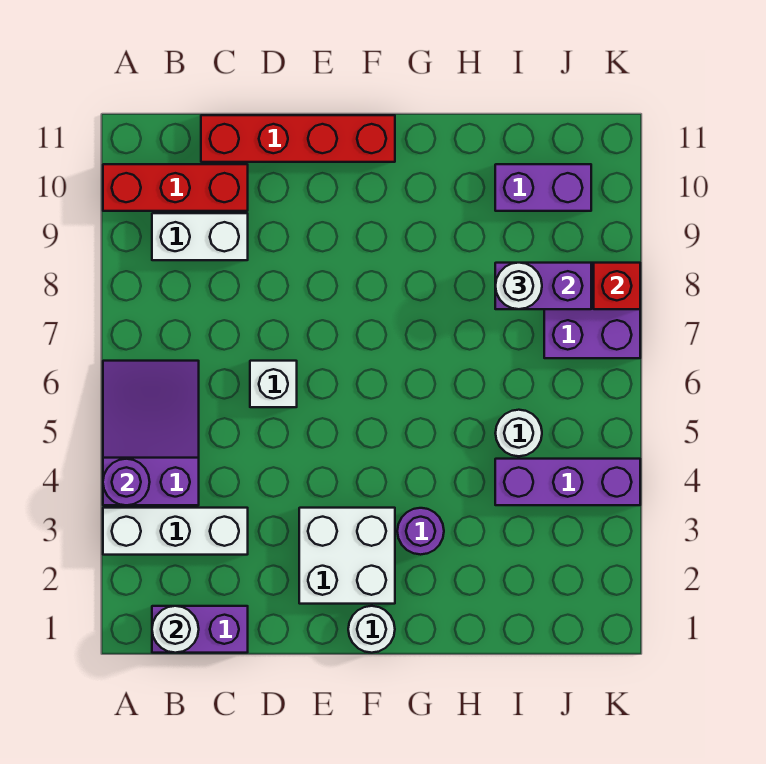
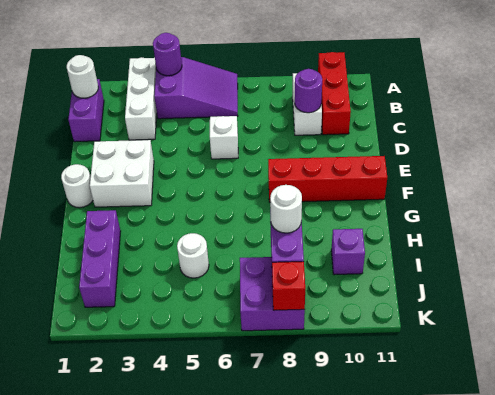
red brick C11:F11 level 1 -> red brick F8:F11 level 1
purple round brick G3 level 1 -> purple round brick C9 level 2
purple brick I4:K4 level 1 -> purple brick H2:J2 level 1
purple brick I10:J10 level 1 -> purple brick I10 level 1

